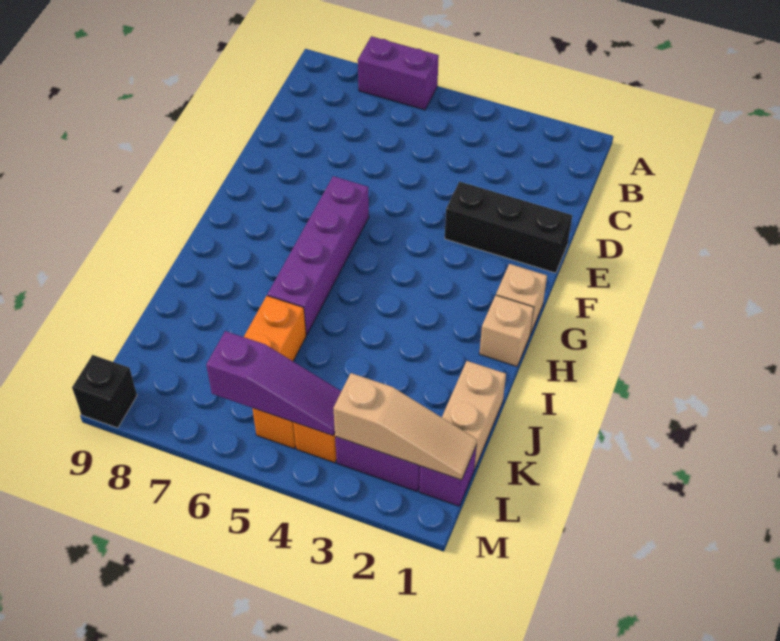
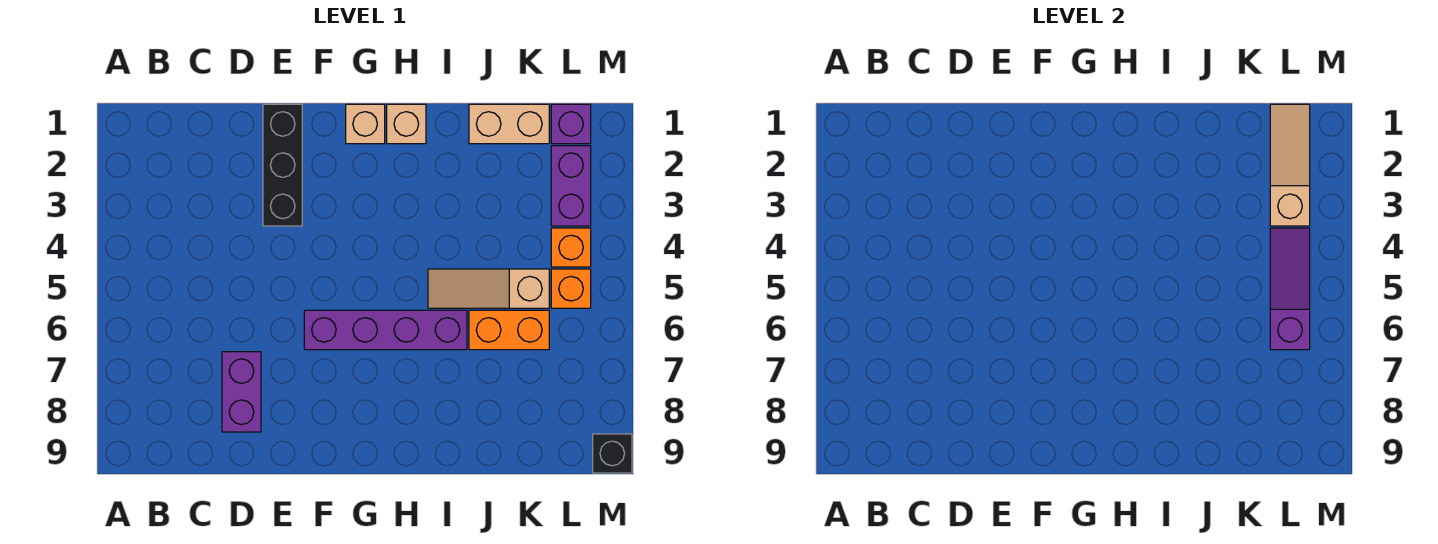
purple brick A6:A7 level 1 -> purple brick D7:D8 level 1
none -> tan slope I5:K5 level 1 top K

